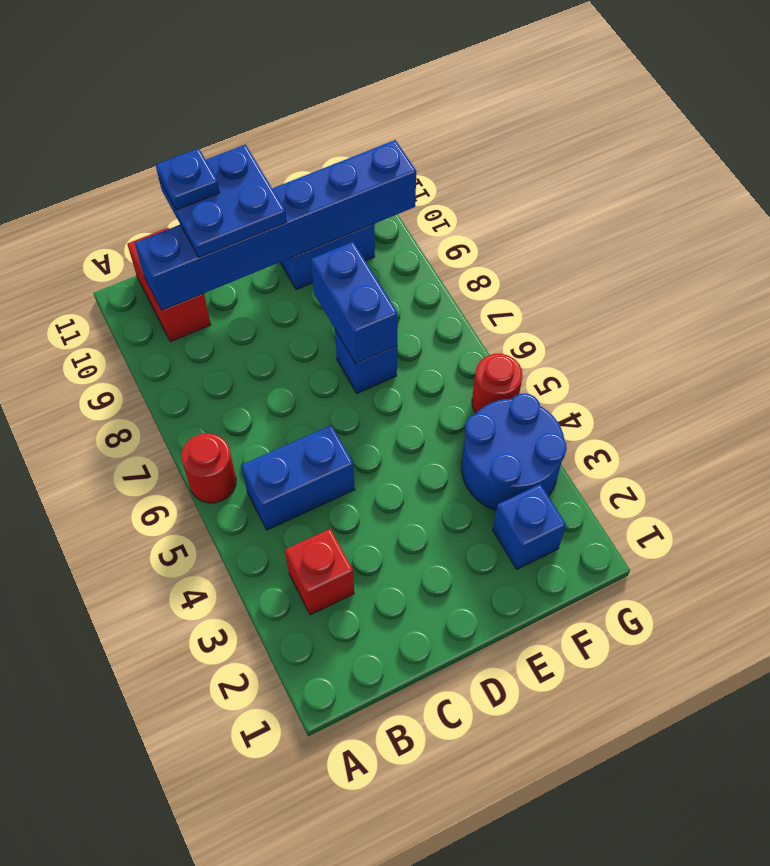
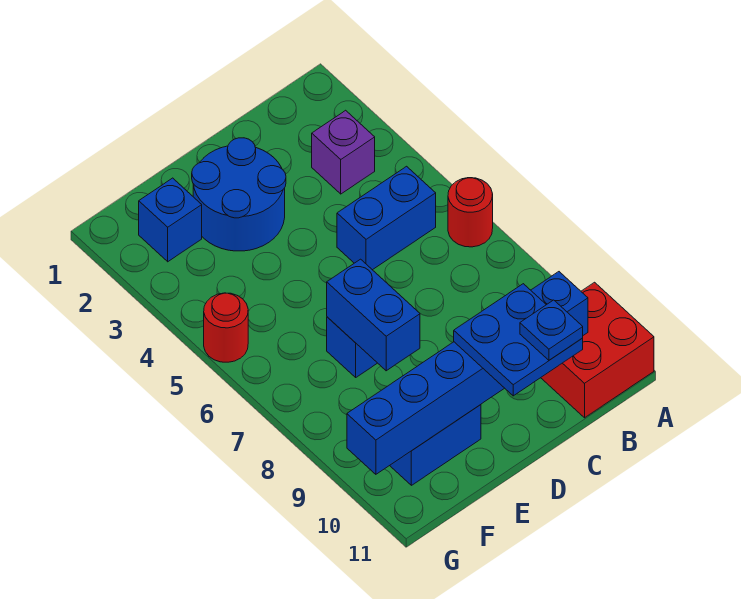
red brick B3 level 1 -> purple brick B3 level 1
red brick B10:B11 level 1 -> red brick A10:B11 level 1
blue round brick F3:G4 level 1 -> blue round brick D2:E3 level 1

